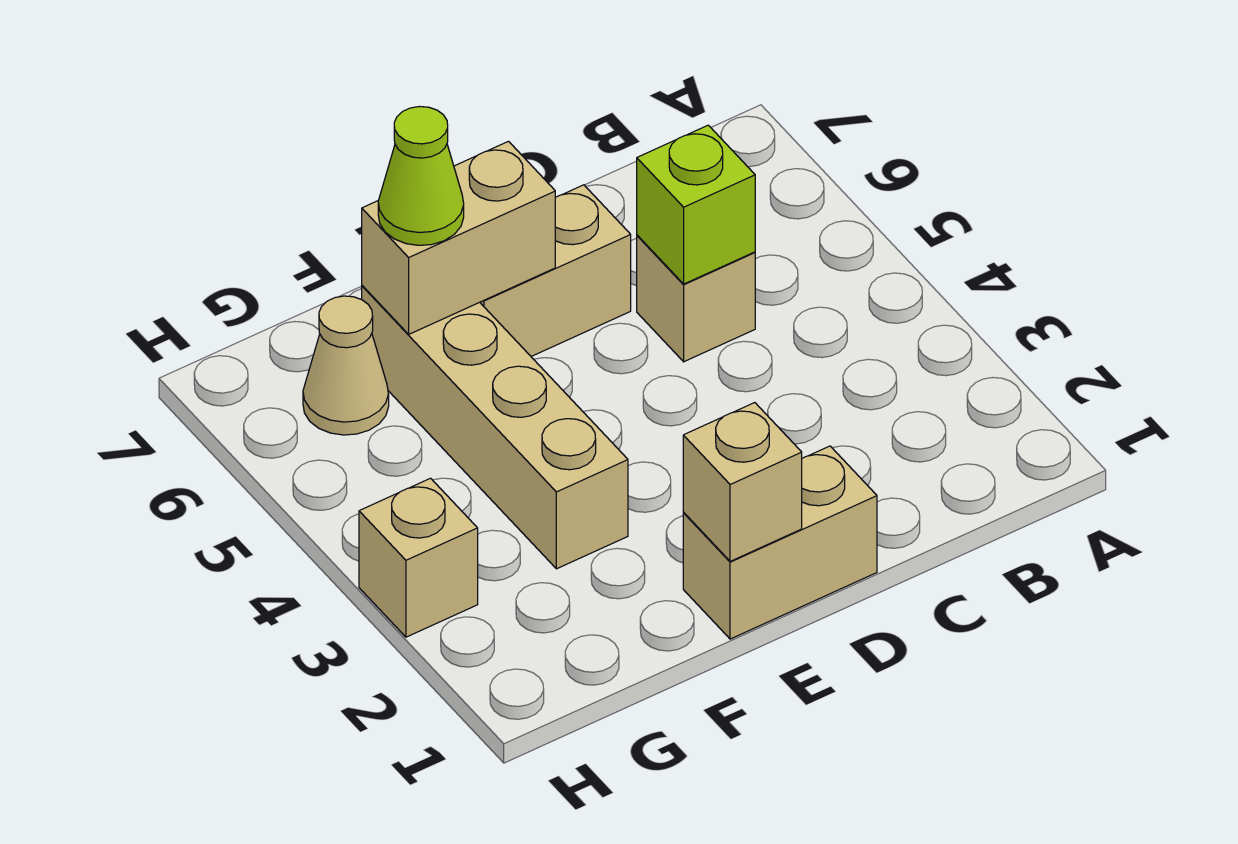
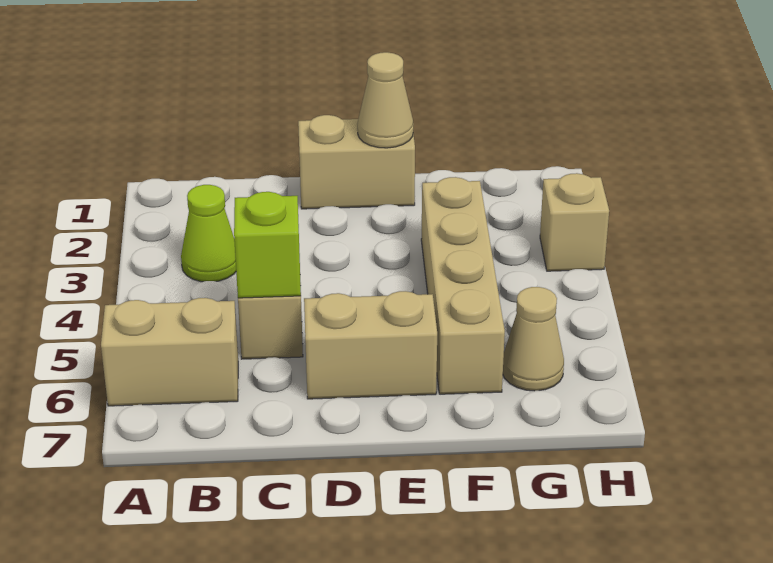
tan brick E1 level 2 -> tan cone E1 level 2
tan brick E6:F6 level 2 -> tan brick A6:B6 level 1
lime cone F6 level 3 -> lime cone B3 level 1

